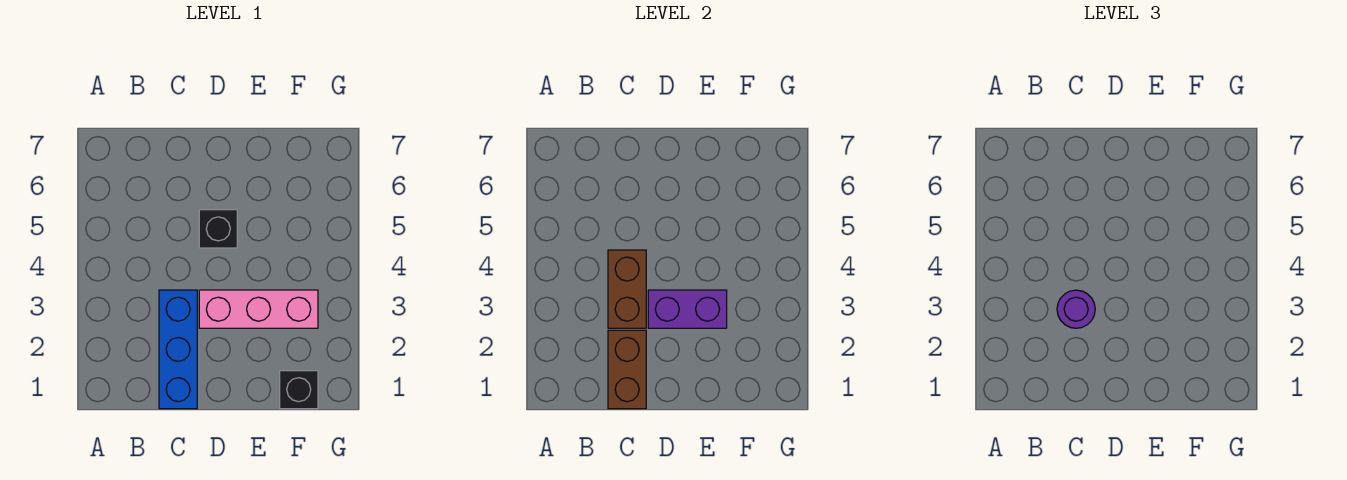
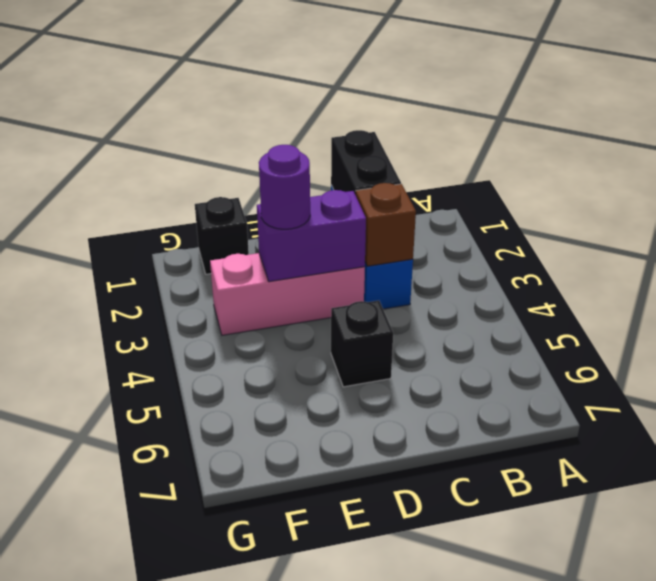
brown brick C1:C2 level 2 -> black brick C1:C2 level 2
brown brick C3:C4 level 2 -> brown brick C3 level 2
purple round brick C3 level 3 -> purple round brick E3 level 3

